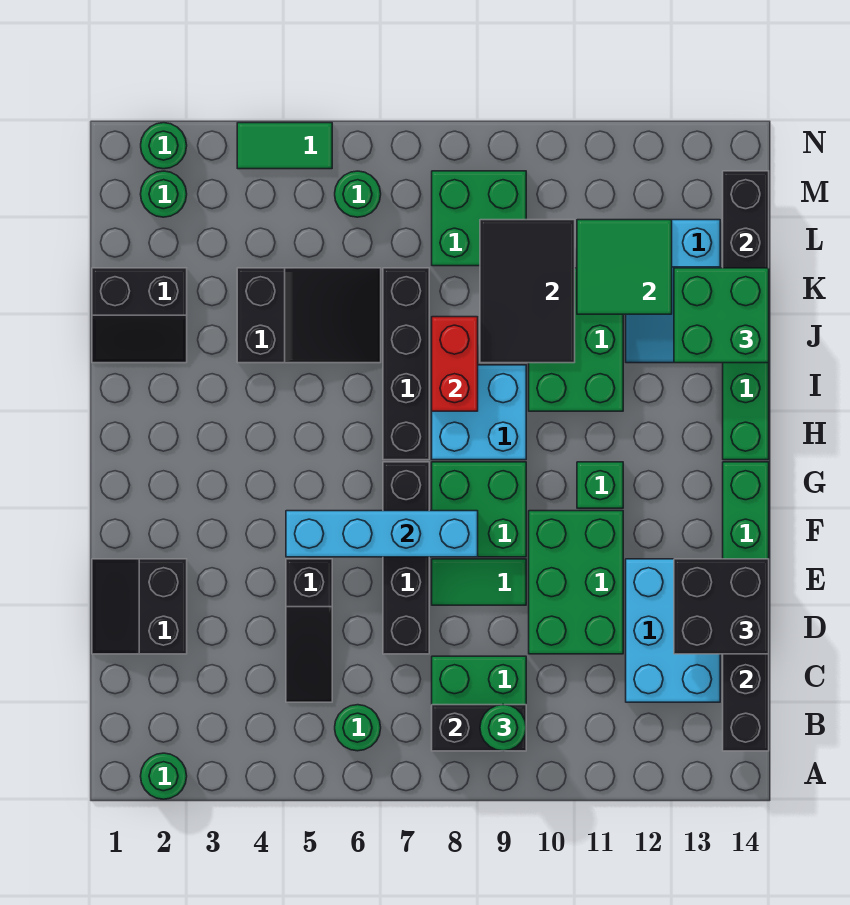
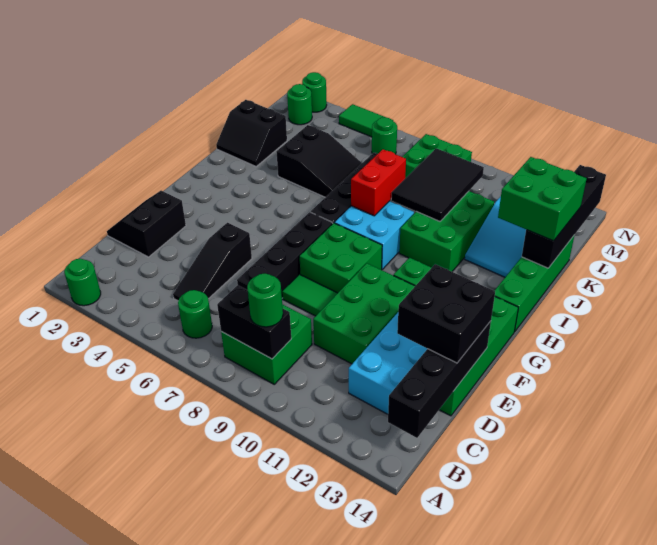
cyan brick F5:F8 level 2 -> none
green tile K11:L12 level 2 -> none

